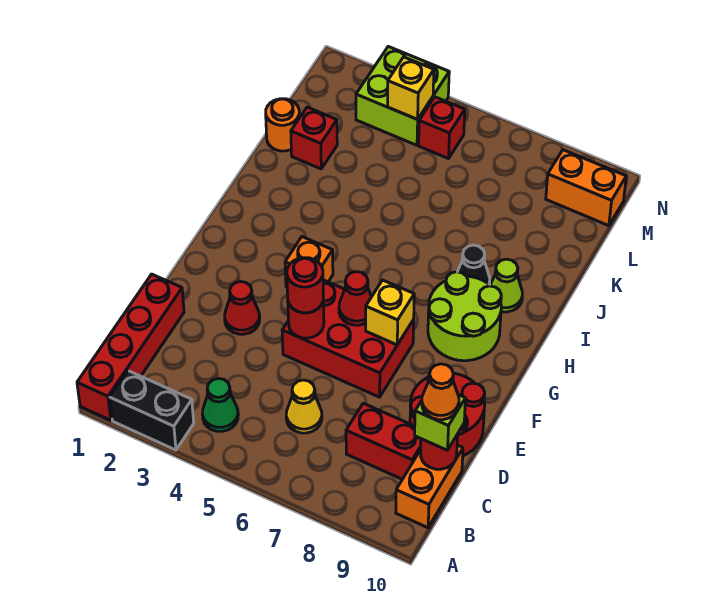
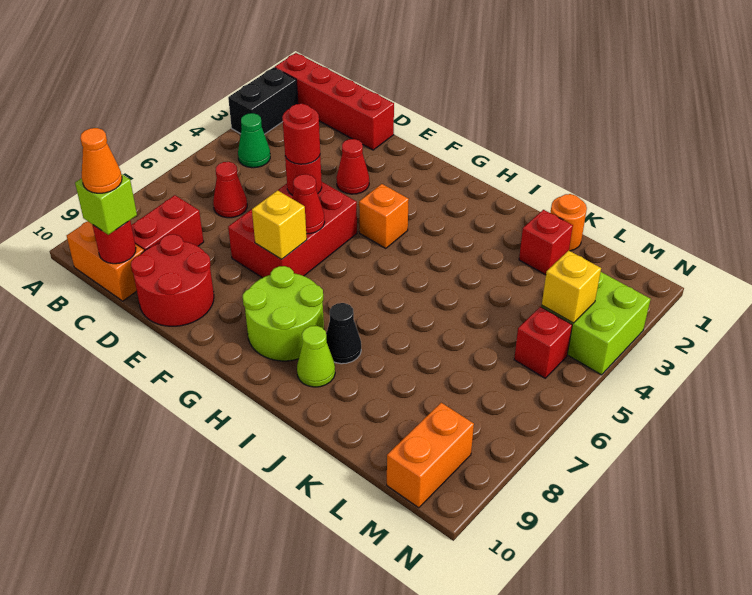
yellow cone C6 level 1 -> red cone C6 level 1

